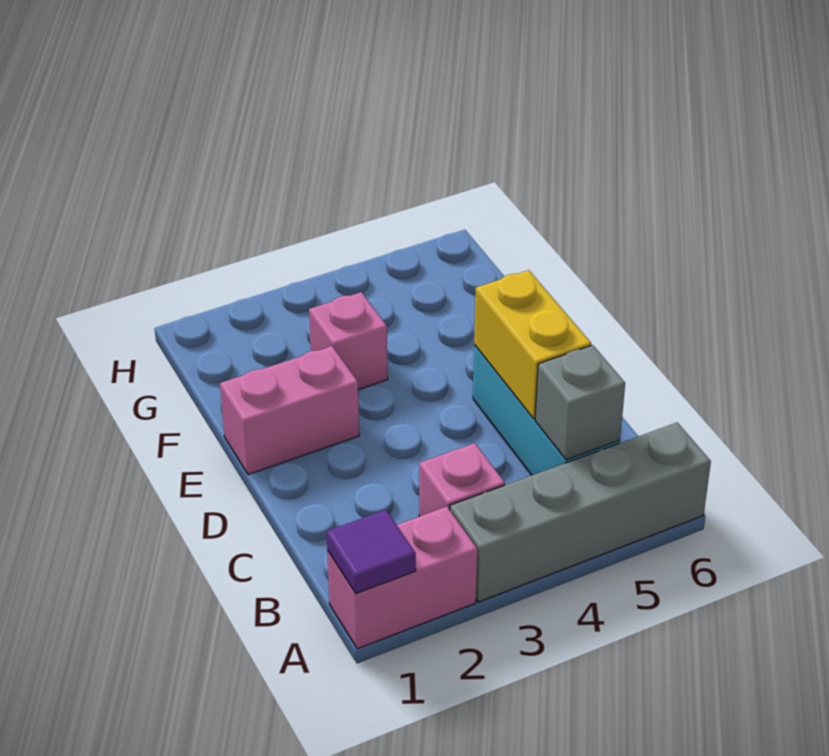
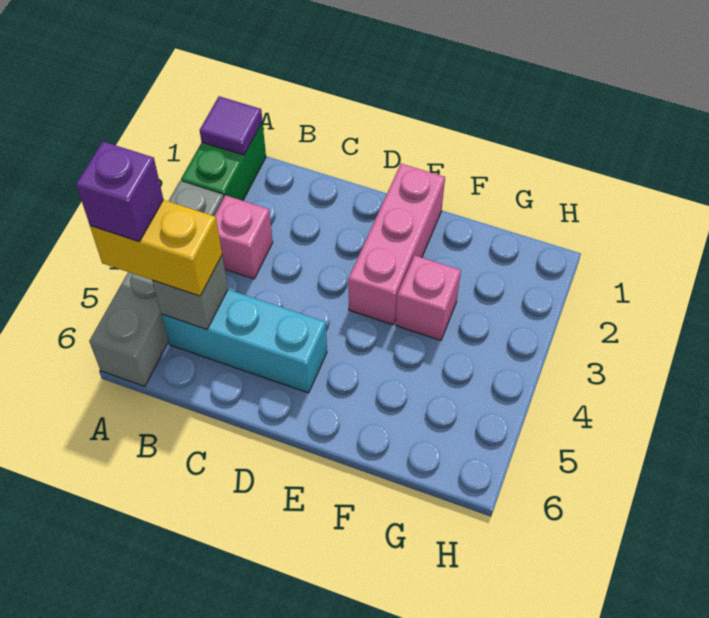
pink brick A1:A2 level 1 -> green brick A1:A2 level 1
none -> purple brick A5 level 4
yellow brick C5:D5 level 2 -> yellow brick A5:B5 level 3
pink brick E1:E2 level 1 -> pink brick E1:E3 level 1

